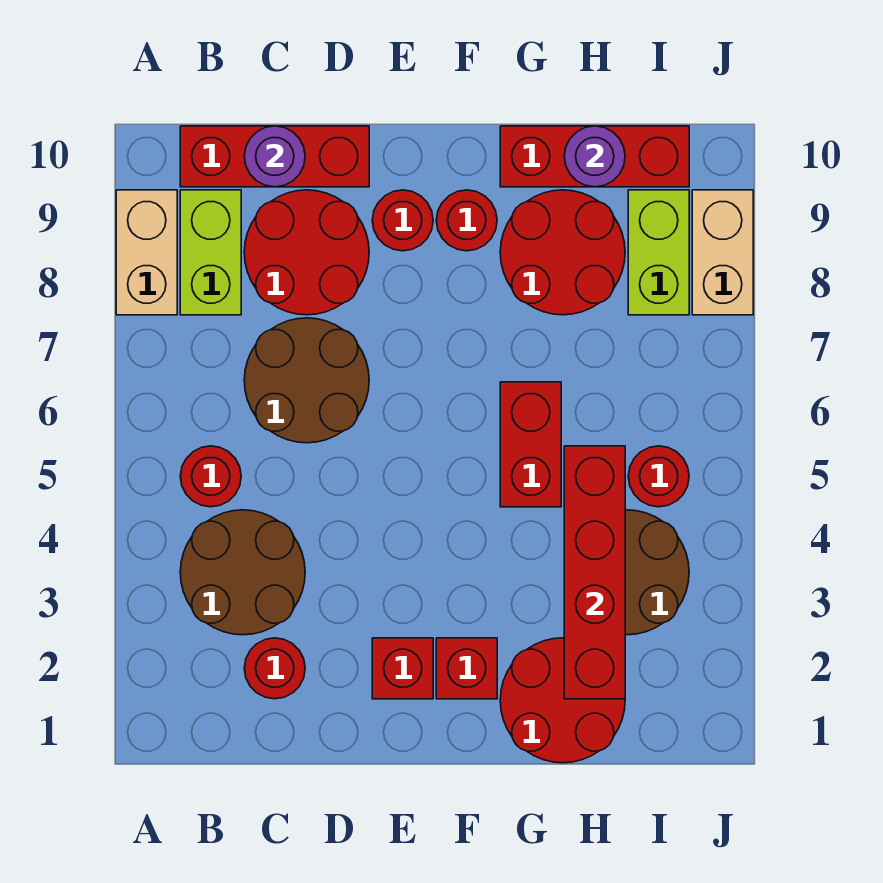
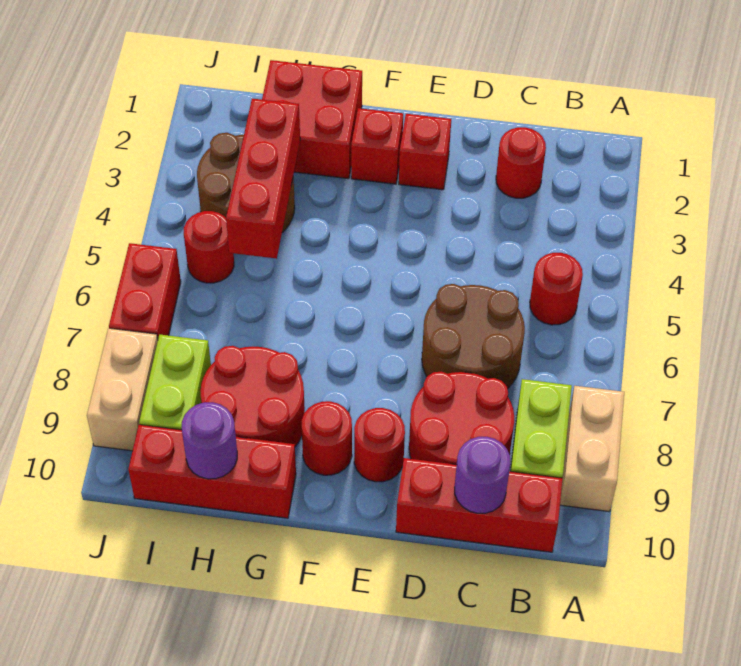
brown round brick B3:C4 level 1 -> none
red round brick G1:H2 level 1 -> red brick G1:H2 level 1
red brick G5:G6 level 1 -> red brick J6:J7 level 1
red brick H2:H5 level 2 -> red brick H3:H5 level 2

